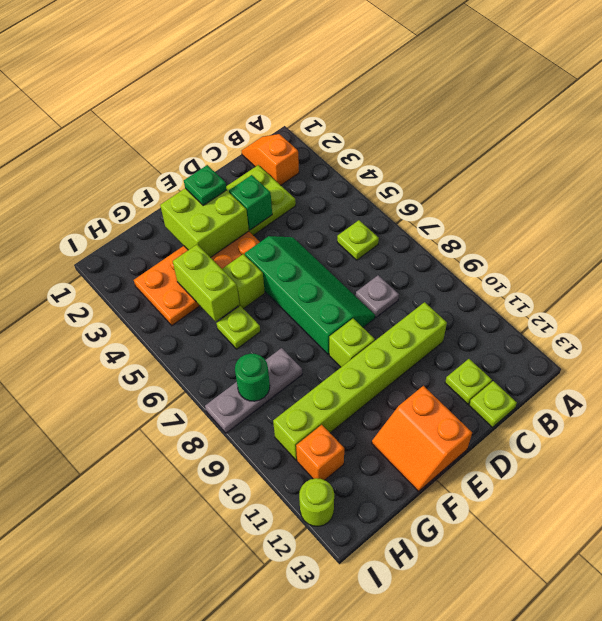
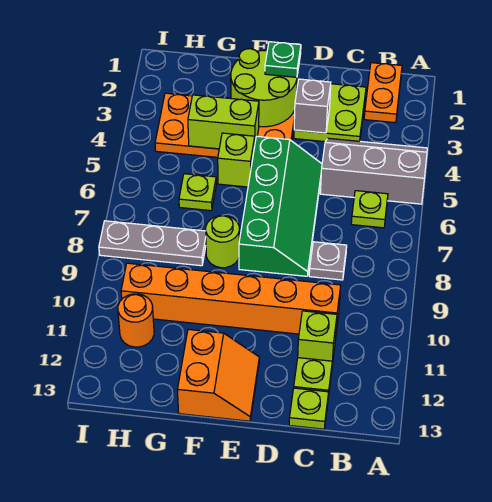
none -> grey slope A4:C5 level 1 top 5
orange slope B1:B2 level 1 top 2 -> orange plate B1:B2 level 1
lime brick C10:H10 level 1 -> orange brick C10:H10 level 1
green brick D3 level 2 -> grey brick D3 level 2
lime brick E2:F3 level 2 -> lime round brick E2:F3 level 2
lime brick E9 level 1 -> lime brick C11 level 1
orange slope E12:F13 level 1 top E -> orange slope E12:F13 level 1 top F
lime brick G4:G5 level 2 -> lime brick F4:G4 level 2
green round brick H8 level 2 -> none
orange brick H11 level 1 -> orange round brick H11 level 1
lime round brick I12 level 1 -> lime round brick F8 level 1

